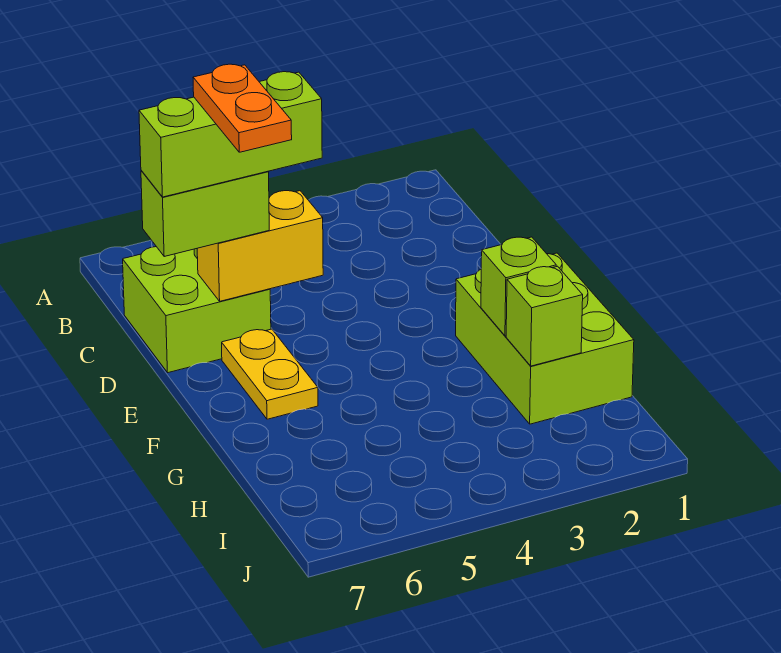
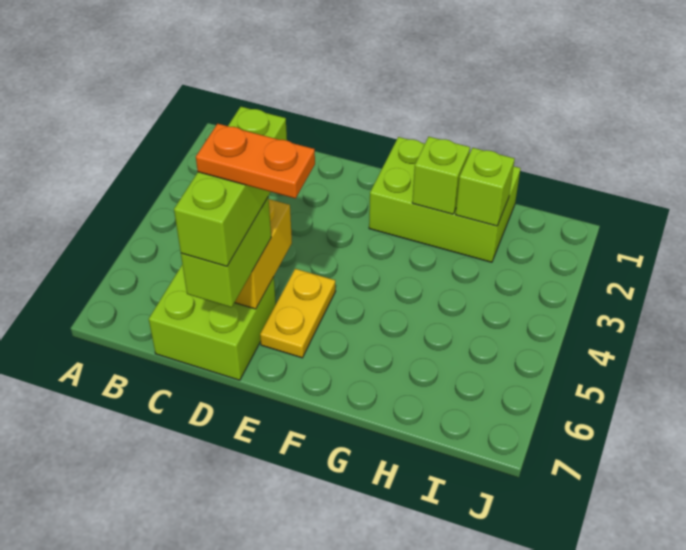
yellow plate E6:F6 level 1 -> yellow plate E5:E6 level 1

